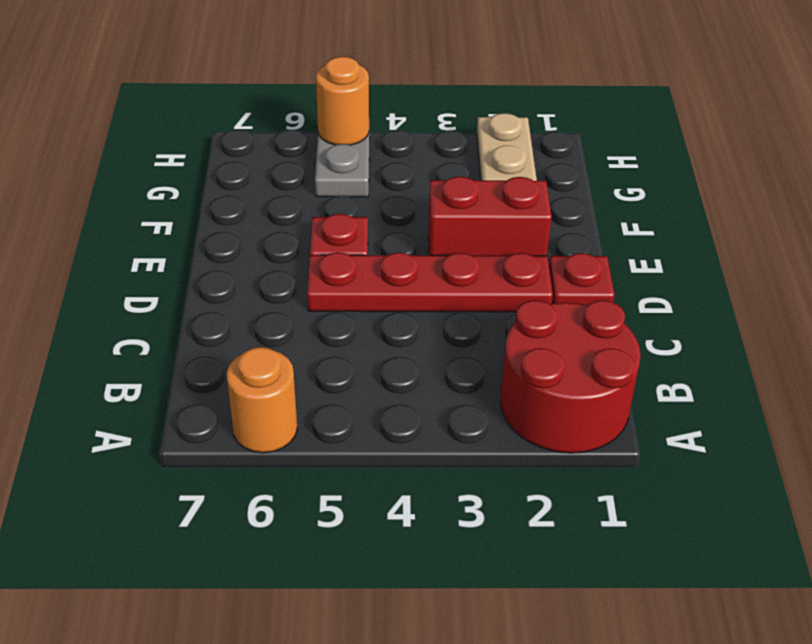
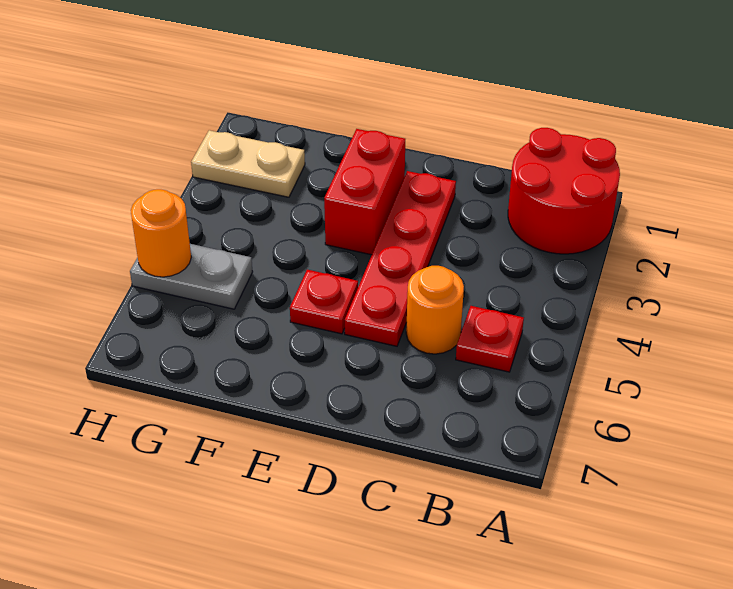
orange round brick A6 level 1 -> orange round brick C5 level 1
red plate D1 level 1 -> red plate B5 level 1

